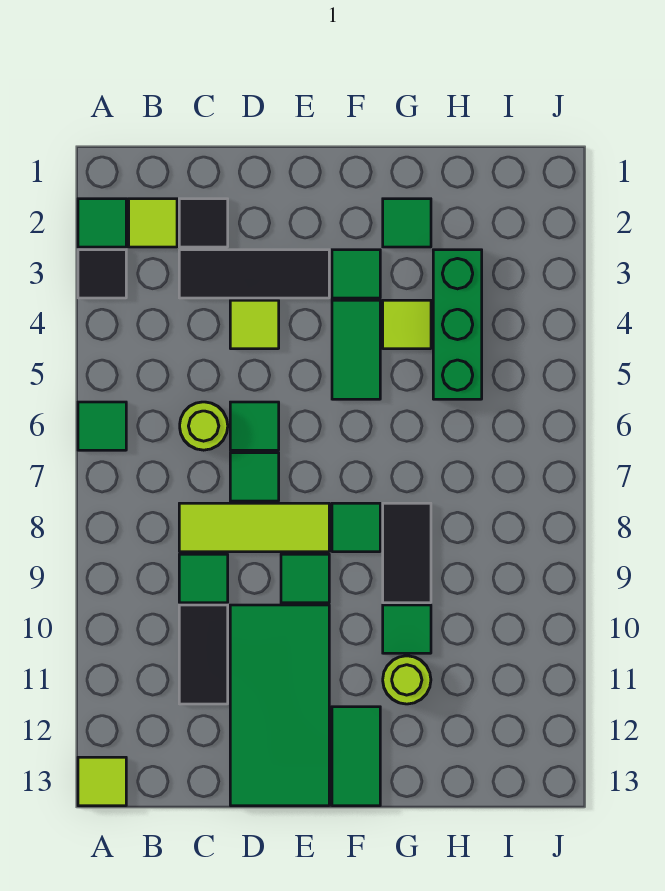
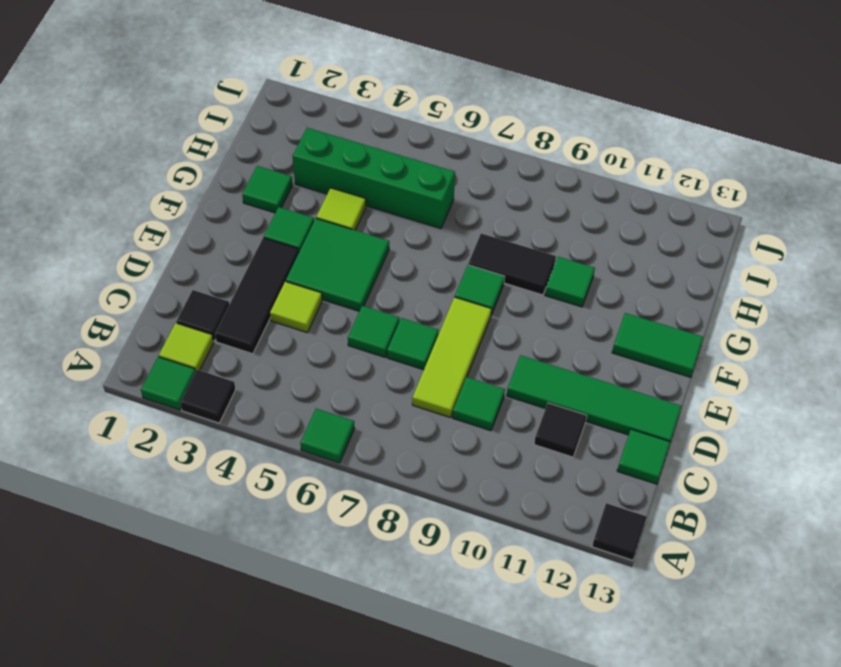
lime tile A13 level 1 -> black tile A13 level 1
lime round brick C6 level 1 -> none
black tile C10:C11 level 1 -> black tile C11 level 1
green tile D10:E13 level 1 -> green tile D10:D13 level 1
green tile E9 level 1 -> green tile C13 level 1
green tile F4:F5 level 1 -> green tile E4:F5 level 1
lime round brick G11 level 1 -> none
green brick H3:H5 level 1 -> green brick H3:H6 level 1

